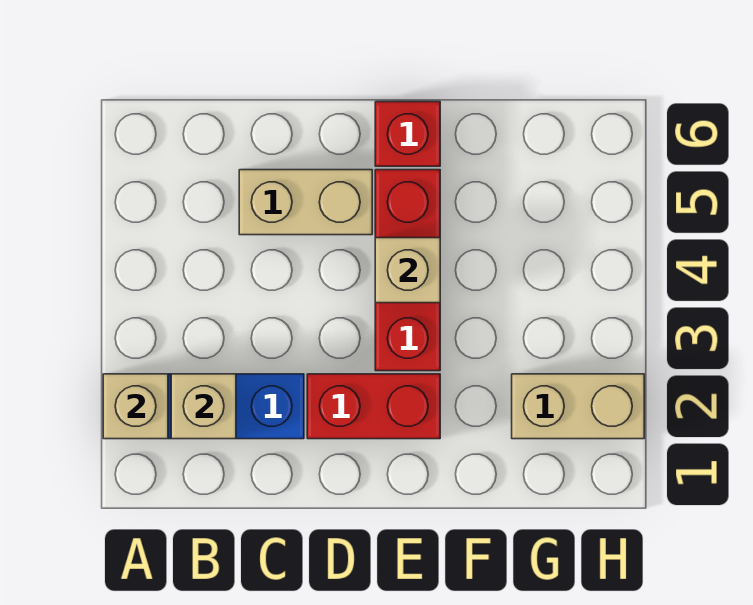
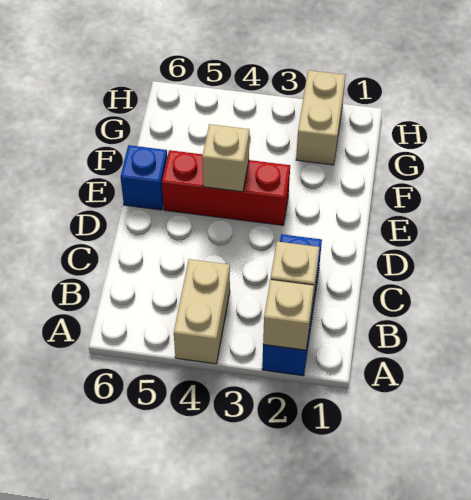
tan brick C5:D5 level 1 -> tan brick A4:B4 level 1
red brick D2:E2 level 1 -> none
red brick E6 level 1 -> blue brick E6 level 1

